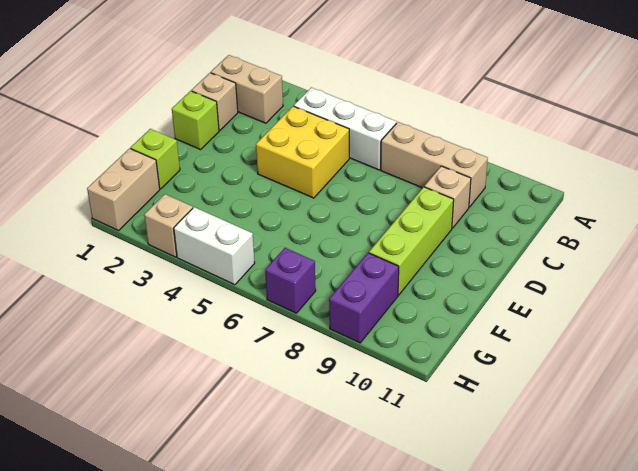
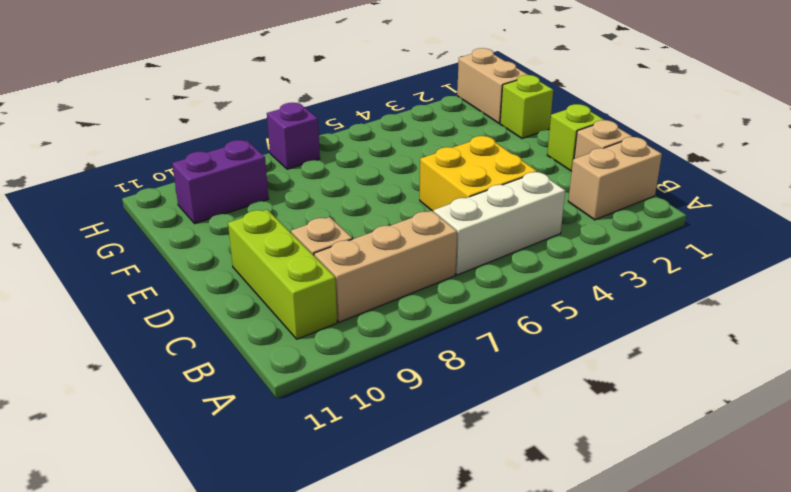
lime brick D9:F9 level 1 -> lime brick B10:D10 level 1
purple brick G9:H9 level 1 -> purple brick G9:G10 level 1
tan brick H3 level 1 -> none
white brick H4:H5 level 1 -> none

